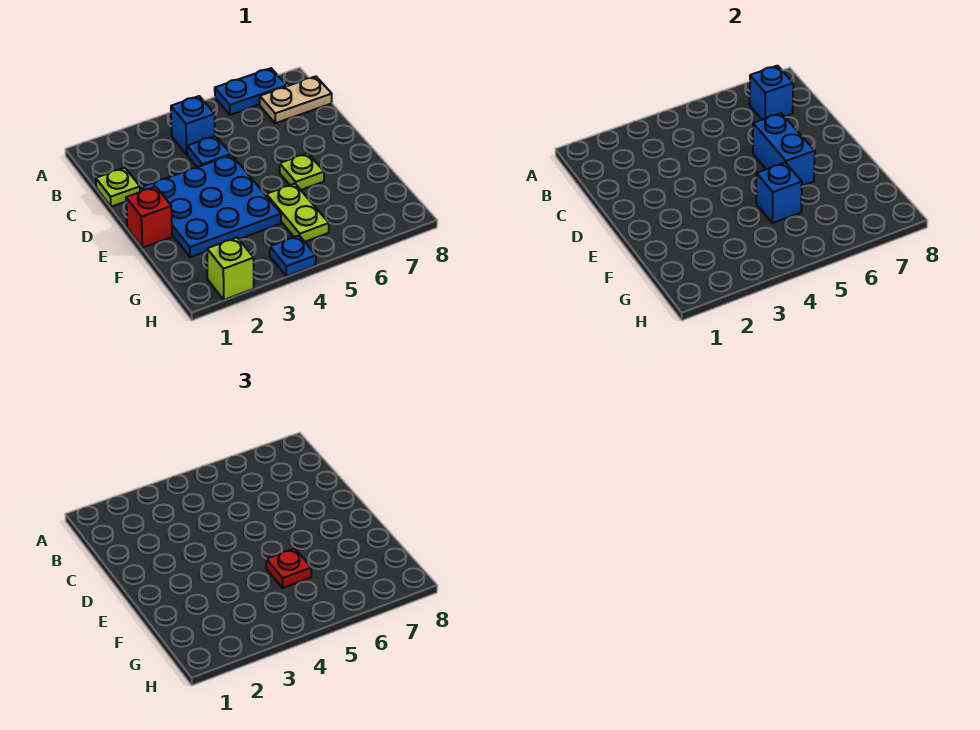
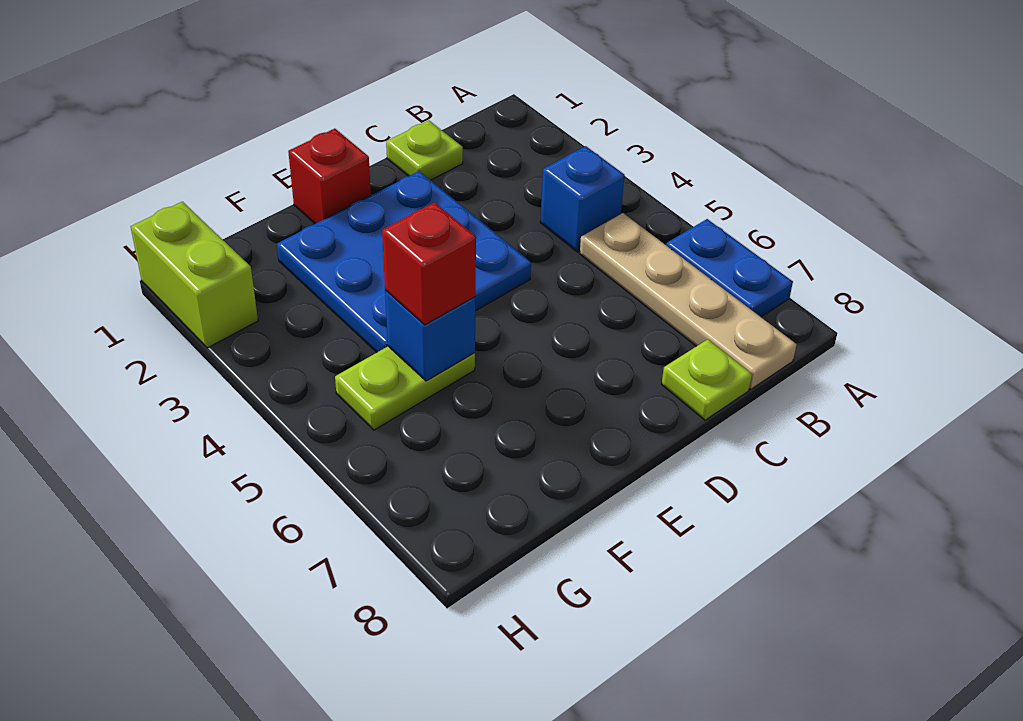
tan plate B7:B8 level 1 -> tan plate B5:B8 level 1
blue brick B7 level 2 -> none
blue plate C4 level 1 -> none
blue brick D6:E6 level 2 -> none
lime plate E6 level 1 -> lime plate C8 level 1
red plate F5 level 3 -> red brick F5 level 3
lime brick H2 level 1 -> lime brick H1:H2 level 1
blue plate H4 level 1 -> none

